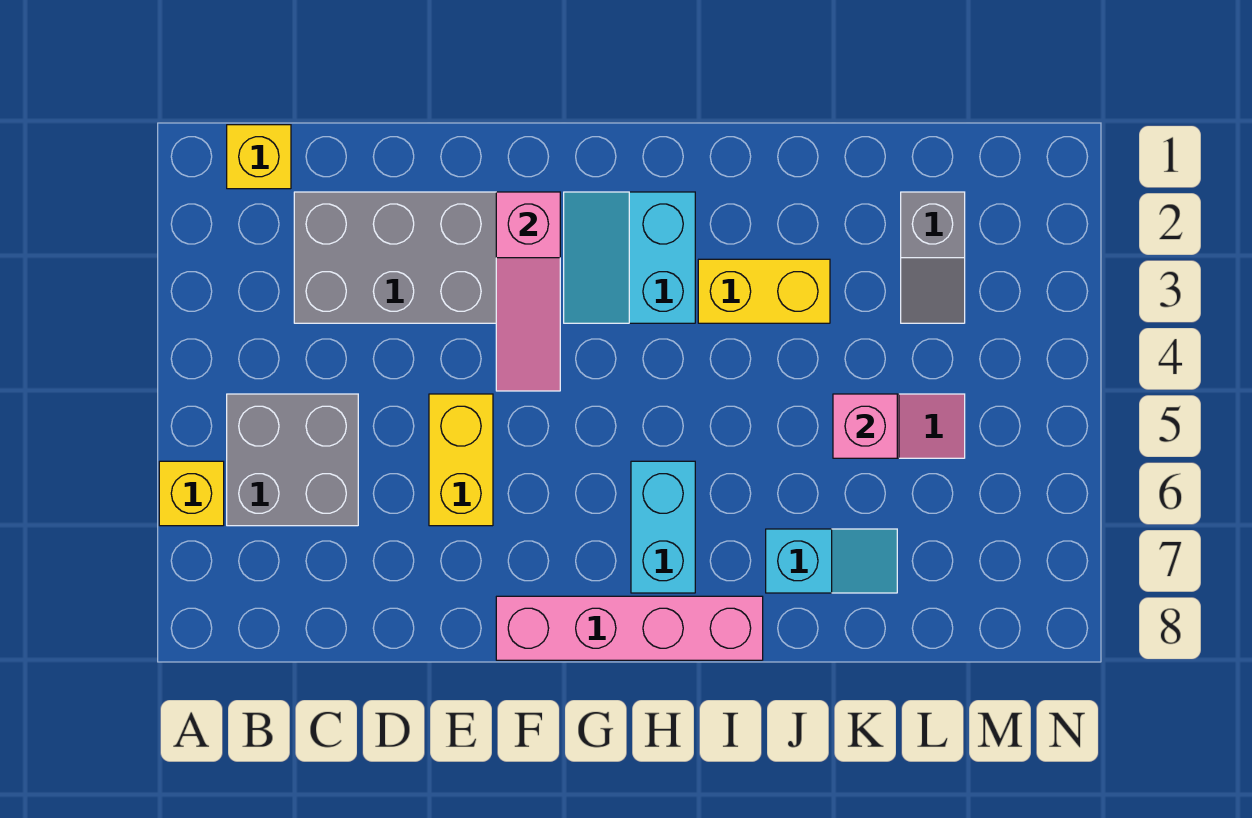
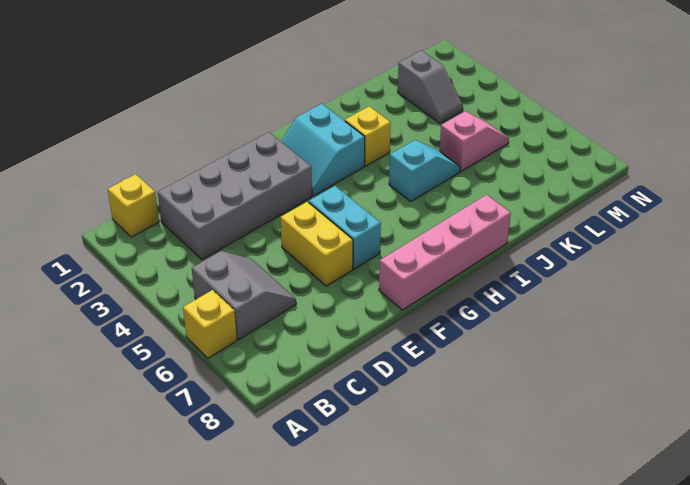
grey brick B5:C6 level 1 -> grey slope B5:C6 level 1 top B
pink slope F2:F4 level 2 top 2 -> none
cyan brick H6:H7 level 1 -> cyan brick F5:F6 level 1
yellow brick I3:J3 level 1 -> yellow brick I3 level 1
cyan slope J7:K7 level 1 top J -> cyan slope I5:J5 level 1 top I
pink brick K5 level 2 -> none

